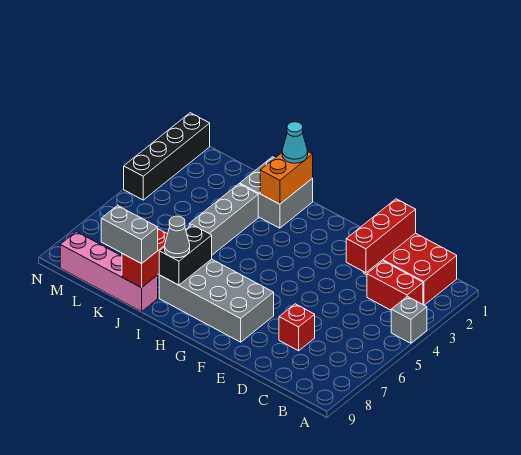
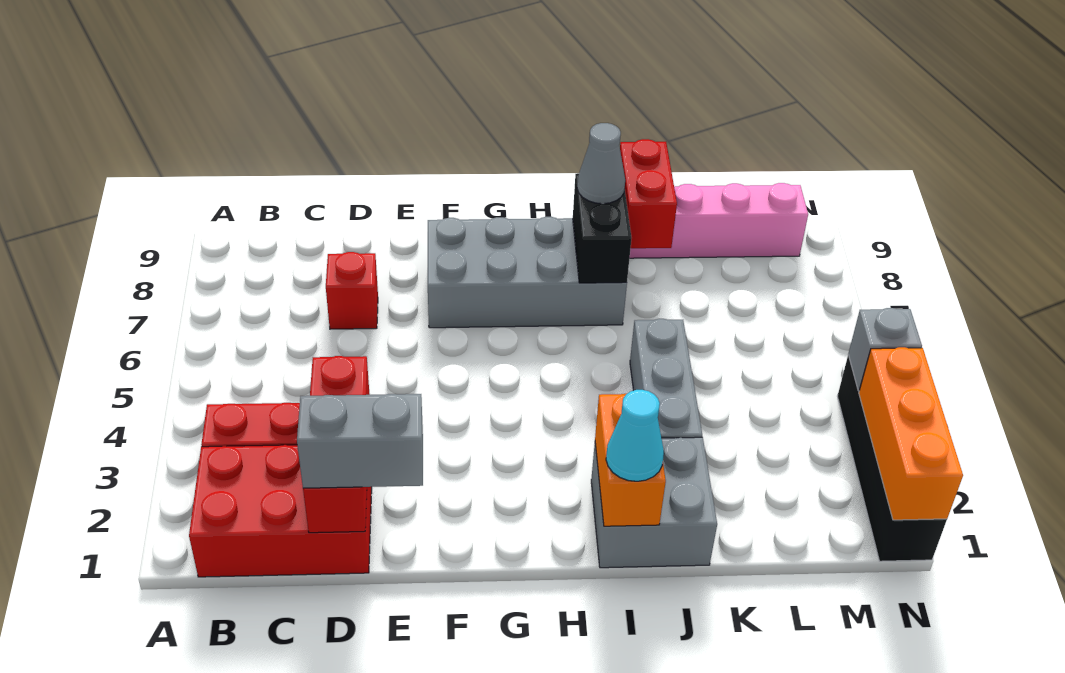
grey brick A4 level 1 -> grey brick N4 level 2
grey brick J9:K9 level 3 -> grey brick D1:E1 level 3
none -> orange brick N1:N3 level 2

